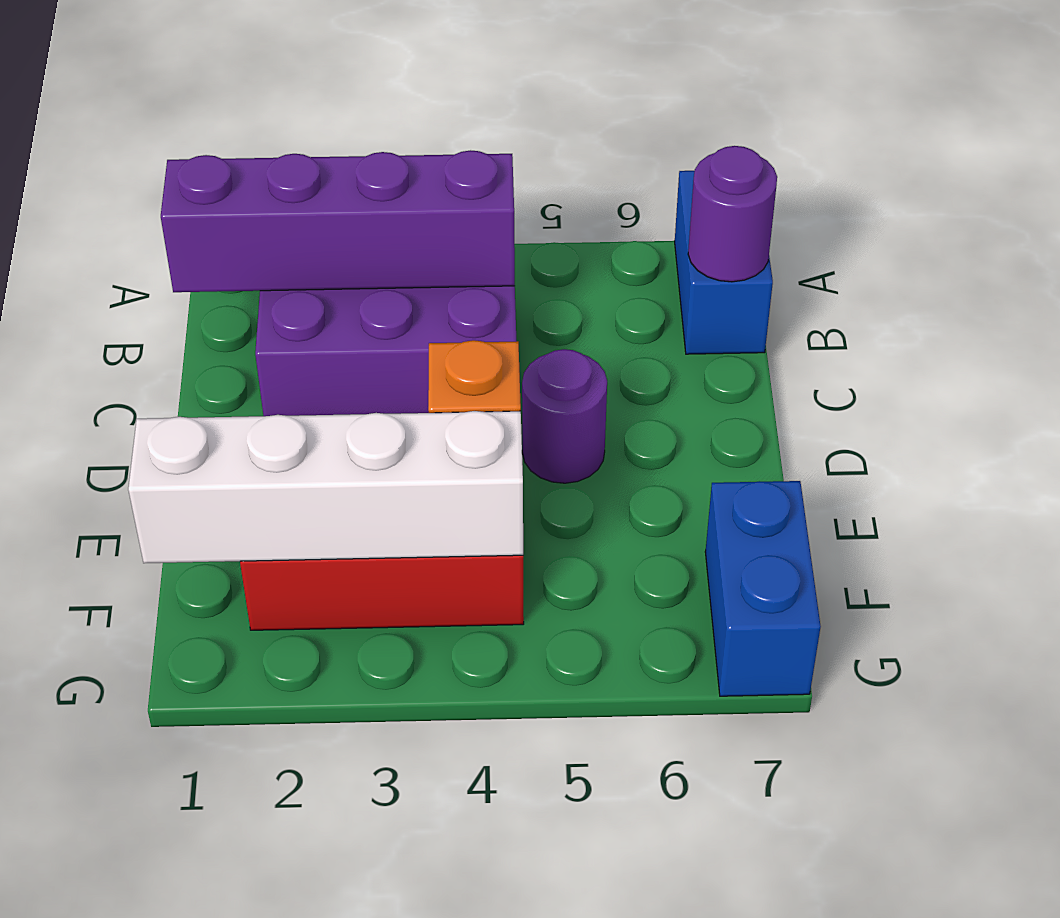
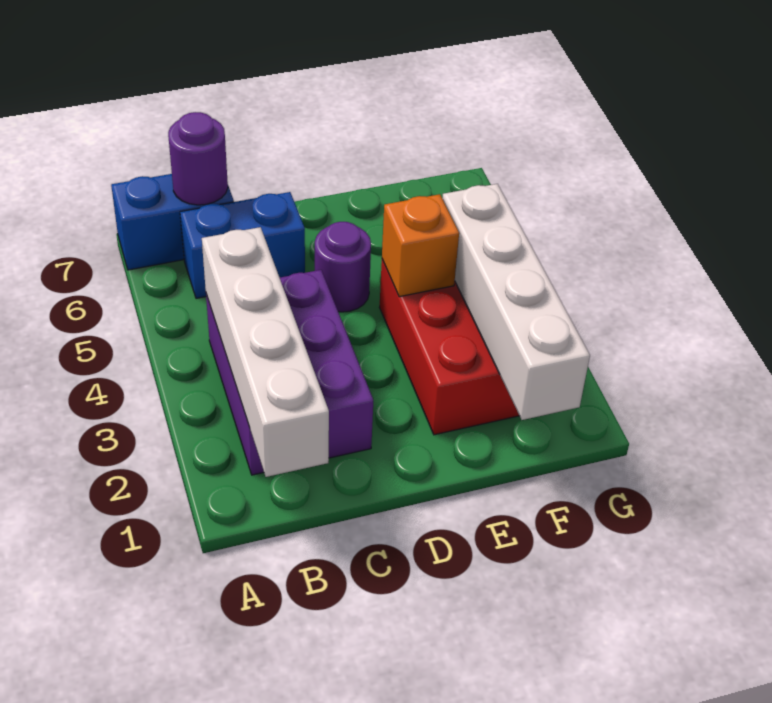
purple brick B1:B4 level 2 -> white brick B1:B4 level 2
blue brick F7:G7 level 1 -> blue brick B6:C6 level 1

